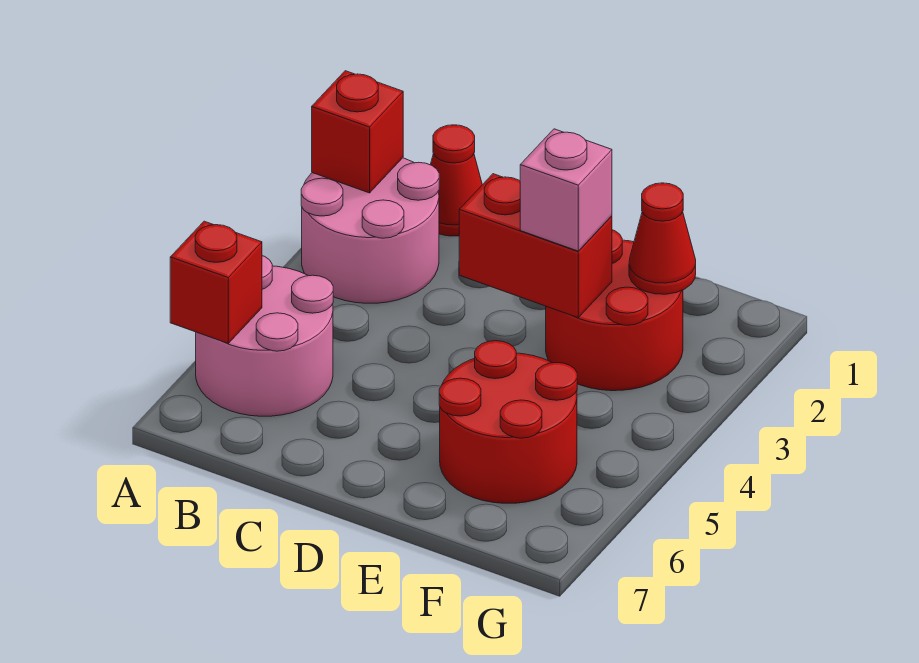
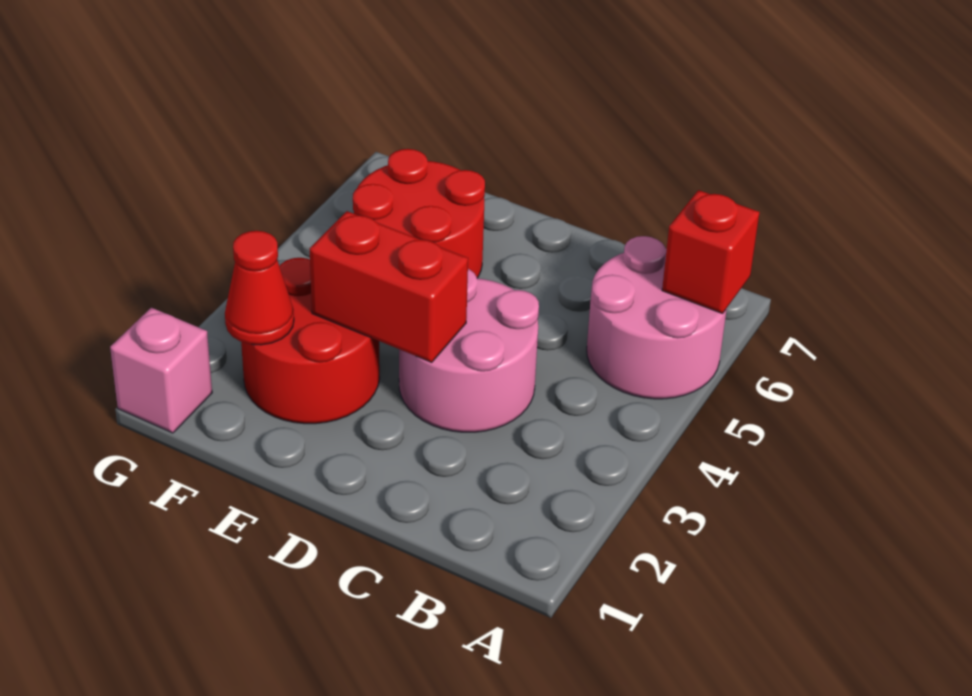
pink round brick A2:B3 level 1 -> pink round brick C3:D4 level 1
red brick A2 level 2 -> none
red cone B1 level 1 -> none
pink brick E3 level 3 -> pink brick G1 level 1

